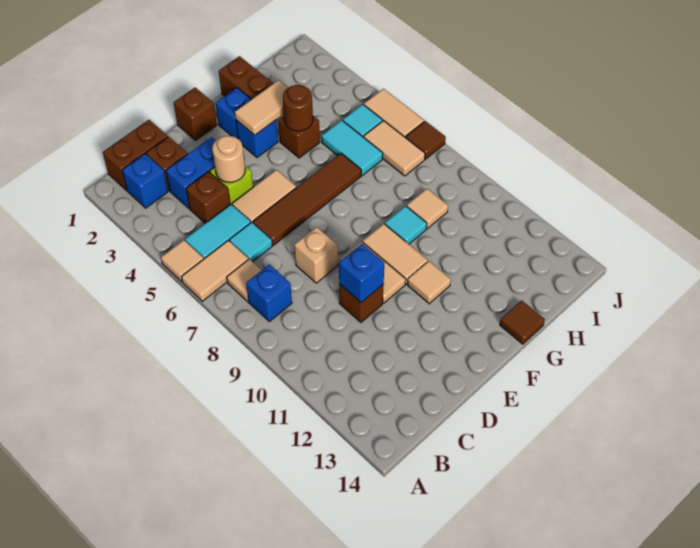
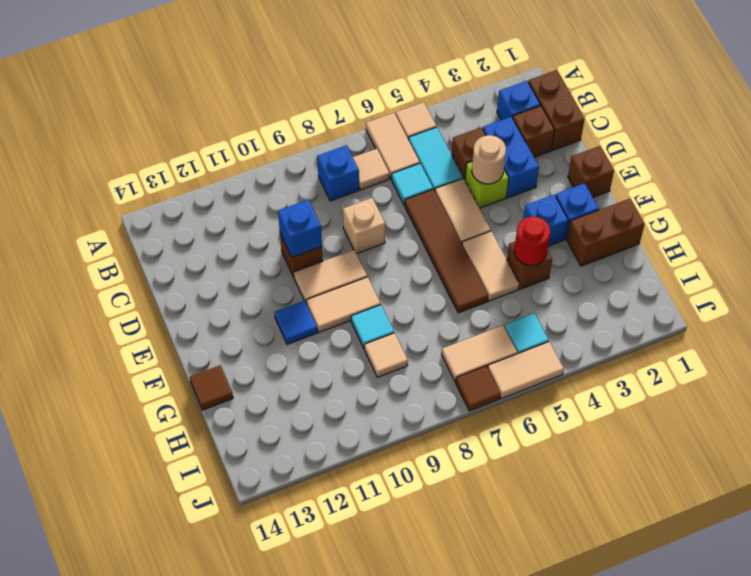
tan tile F3:G3 level 2 -> tan tile F5:G5 level 1
tan tile F11 level 1 -> blue tile F11 level 1
brown round brick G4 level 2 -> red round brick G4 level 2
cyan tile H5:H6 level 1 -> none

